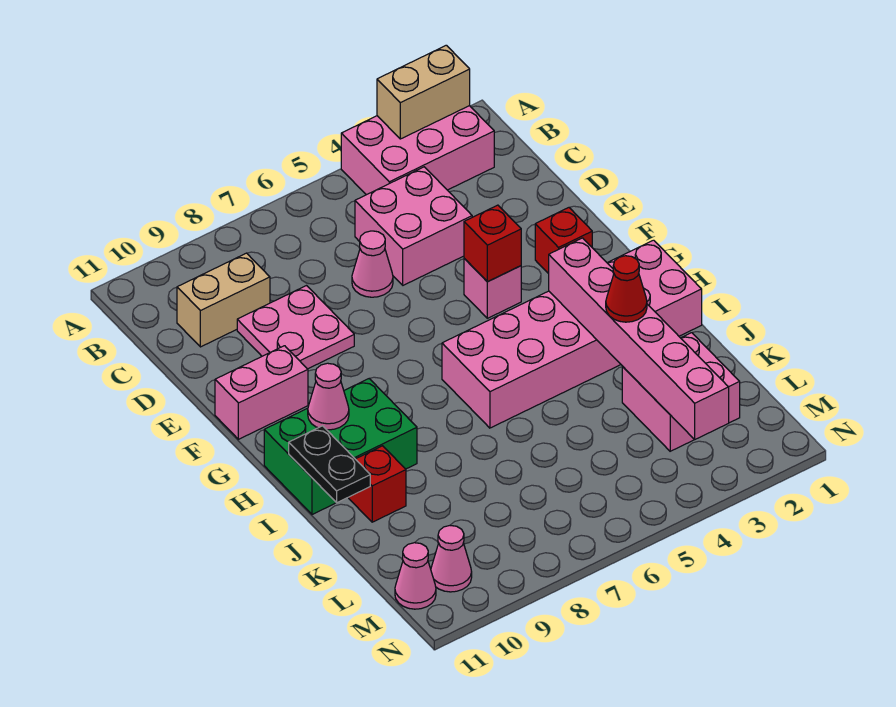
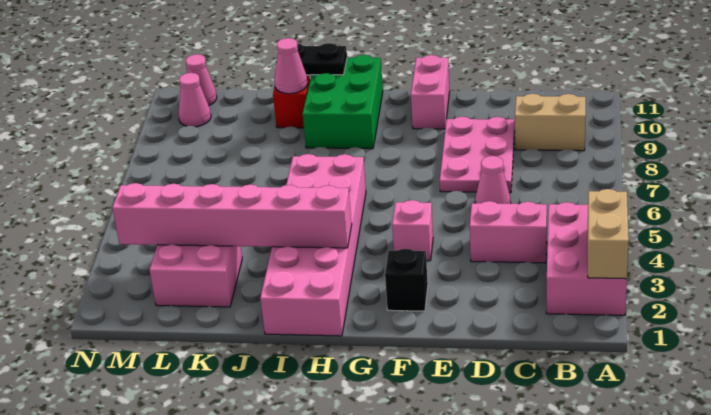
pink brick C4:D5 level 1 -> pink brick C4:D4 level 1
tan brick C9:C10 level 1 -> tan brick B9:C9 level 1
pink plate D8:E9 level 1 -> pink plate D7:E9 level 1
red brick F2 level 1 -> black brick F2 level 1
red brick F4 level 2 -> none
pink cone H10 level 2 -> pink cone J10 level 2
red cone J3 level 3 -> none

